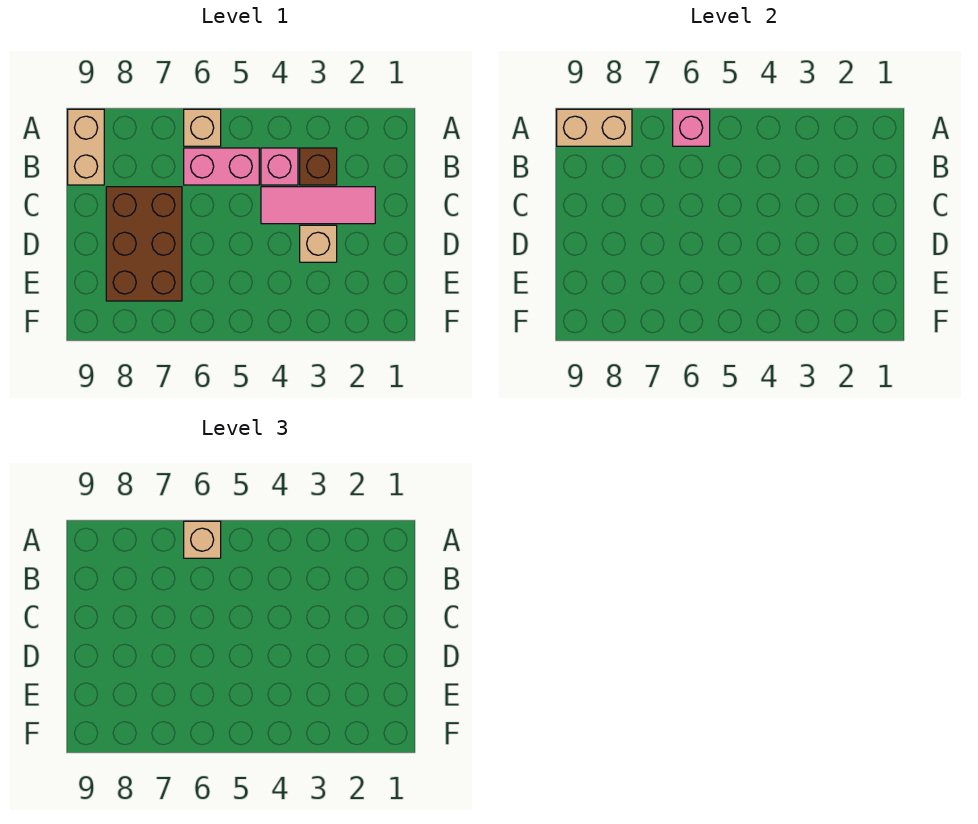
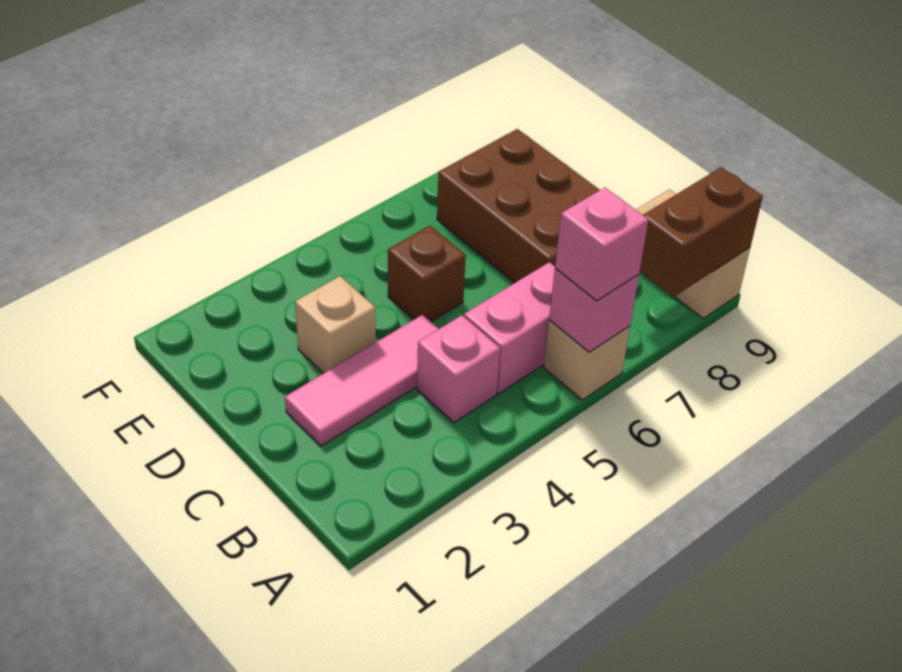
tan brick A6 level 3 -> pink brick A6 level 3
tan brick A8:A9 level 2 -> brown brick A8:A9 level 2
brown brick B3 level 1 -> brown brick D5 level 1

